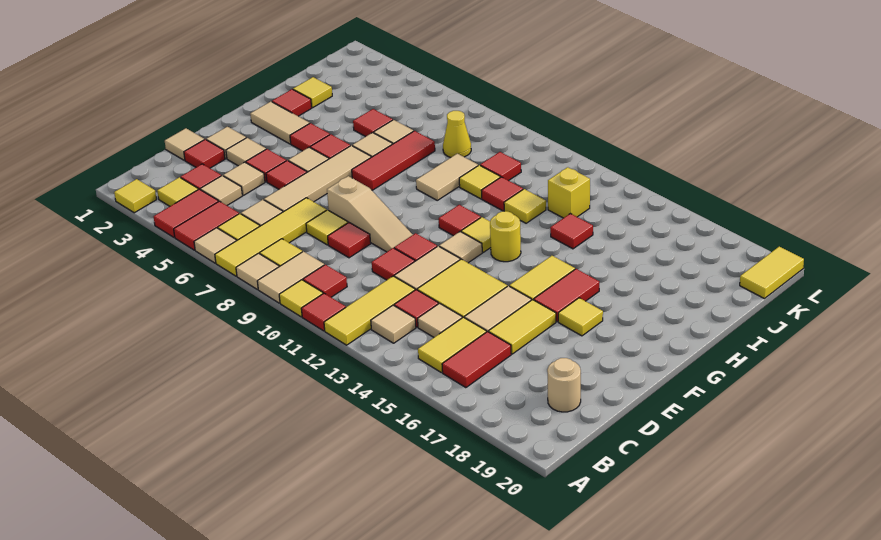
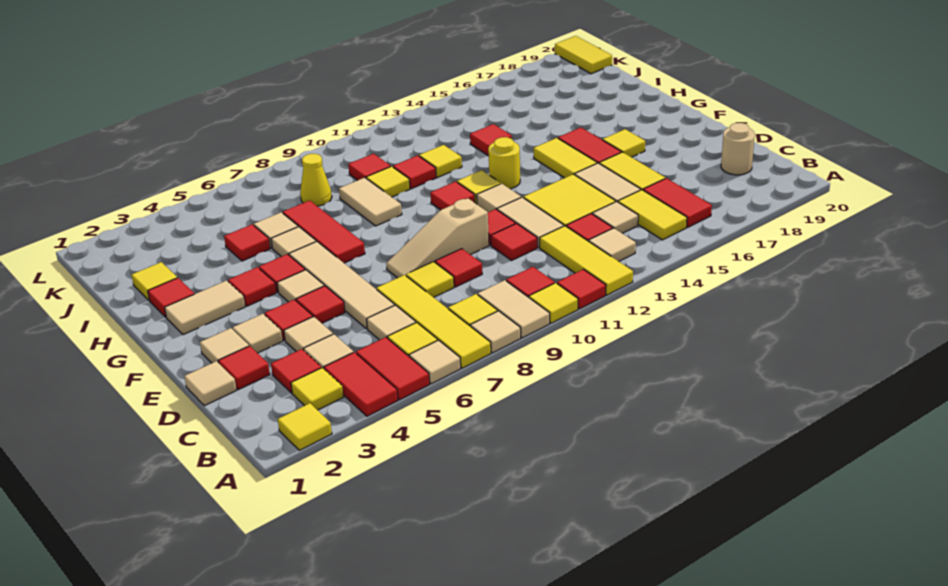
tan slope E8:E10 level 1 top 8 -> tan slope E8:E10 level 1 top 10
yellow brick J13 level 1 -> none

